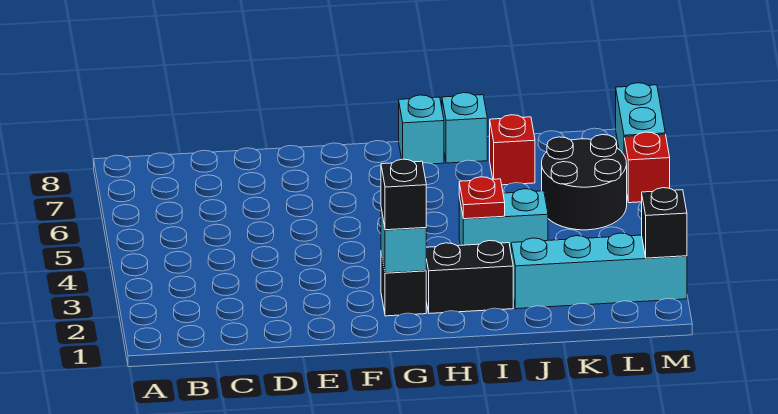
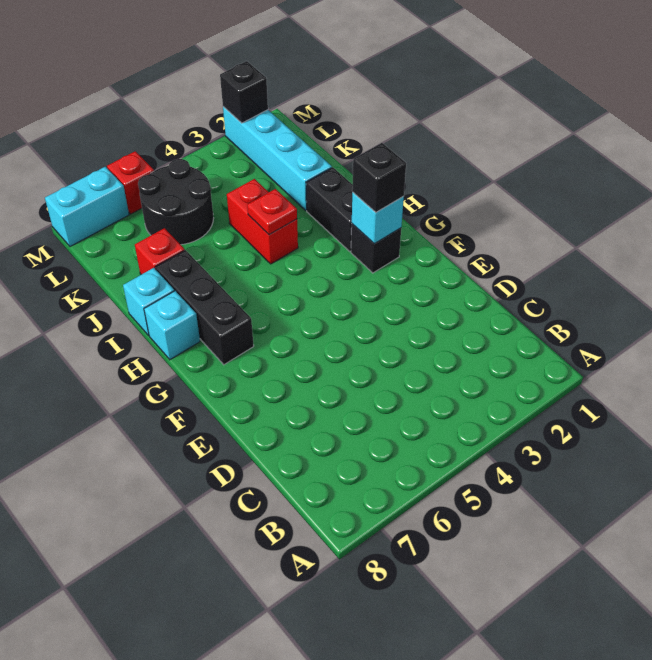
none -> black brick G7:I7 level 1
cyan brick I4:J4 level 1 -> red brick I4:J4 level 1

